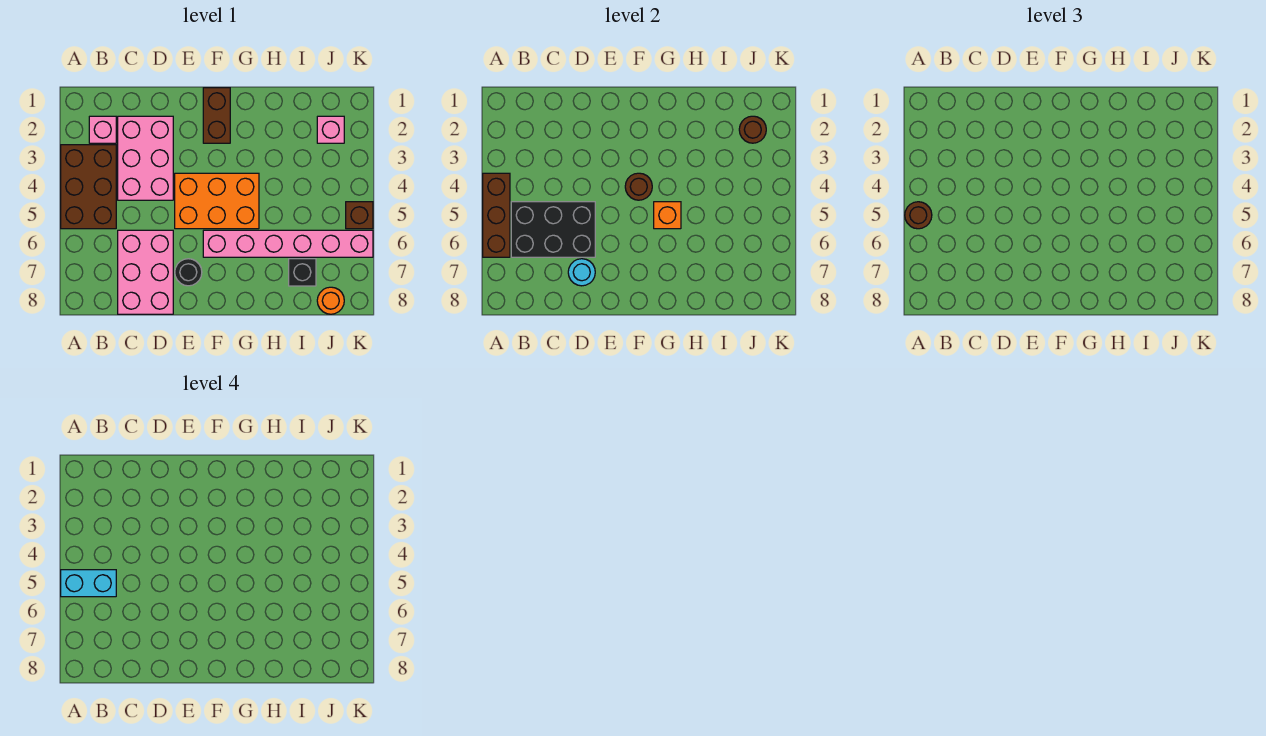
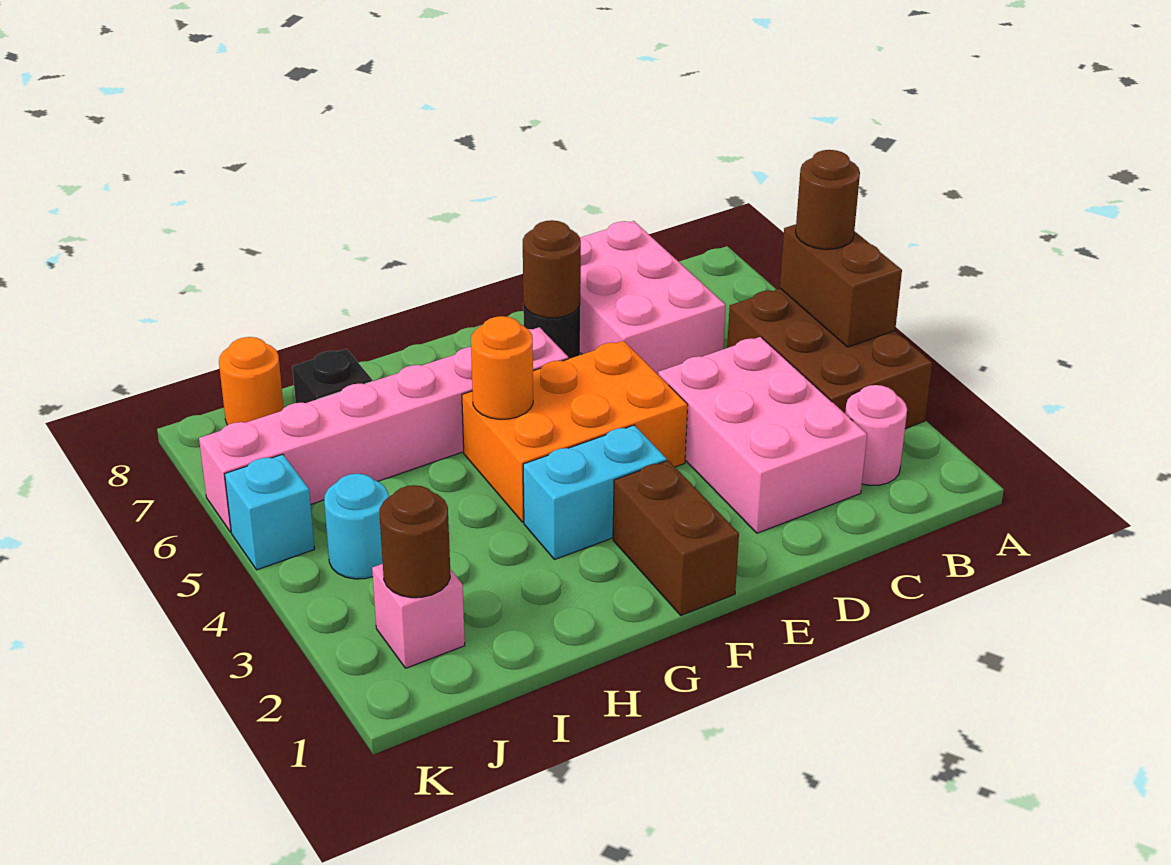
brown brick A4:A6 level 2 -> brown brick A4:A5 level 2
cyan brick A5:B5 level 4 -> cyan brick F3:G3 level 1
pink brick B2 level 1 -> pink round brick B2 level 1
black brick B5:D6 level 2 -> none
cyan round brick D7 level 2 -> cyan round brick J4 level 1
brown round brick F4 level 2 -> brown round brick E7 level 2
orange brick G5 level 2 -> orange round brick G5 level 2
brown brick K5 level 1 -> cyan brick K5 level 1

